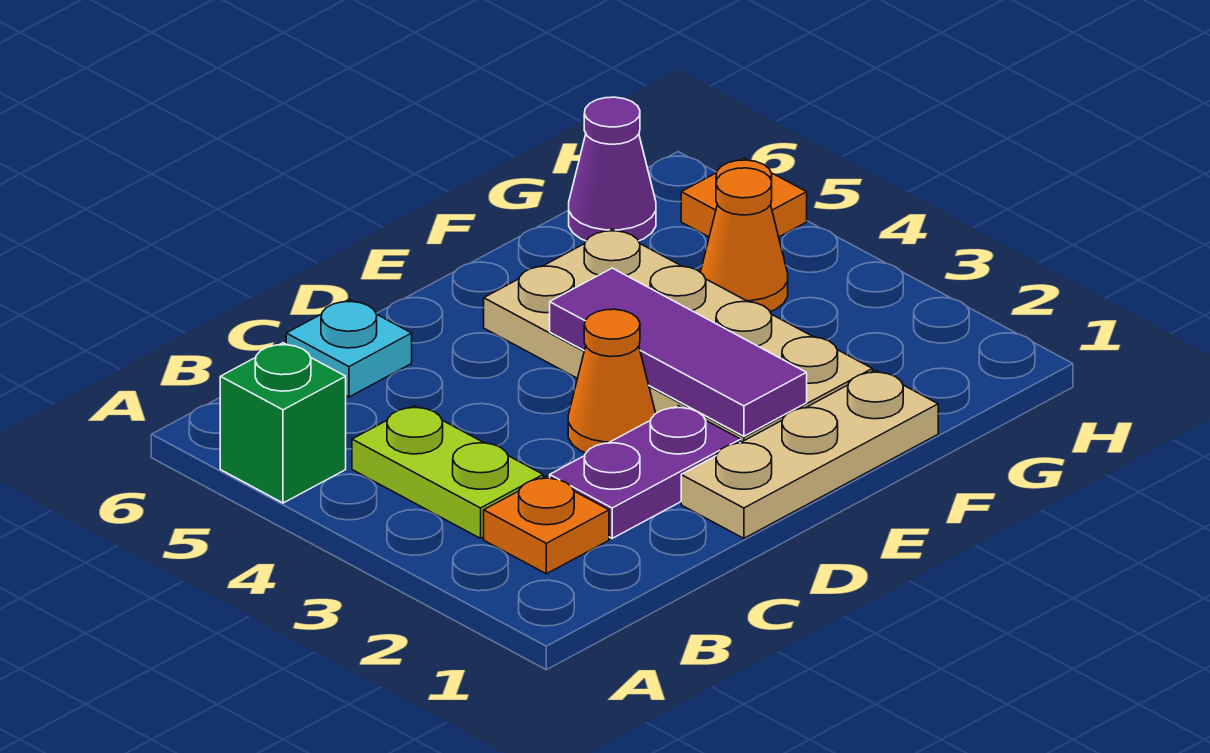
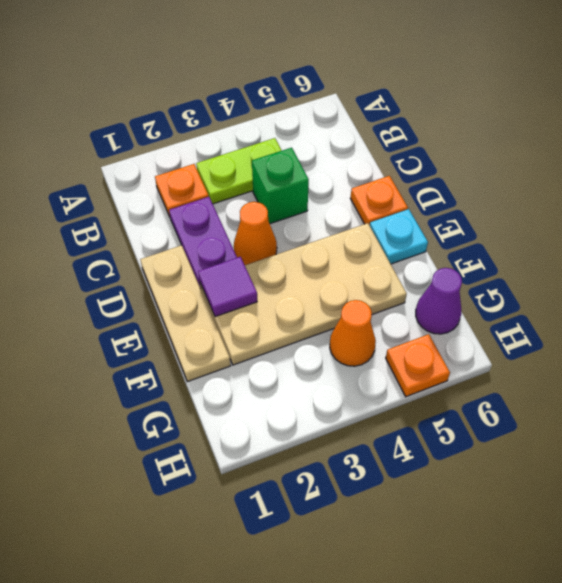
green brick A5 level 1 -> green brick C4 level 1
cyan plate C6 level 1 -> cyan plate E6 level 1
none -> orange plate D6 level 1
purple tile E2:E4 level 2 -> purple tile E2 level 2

